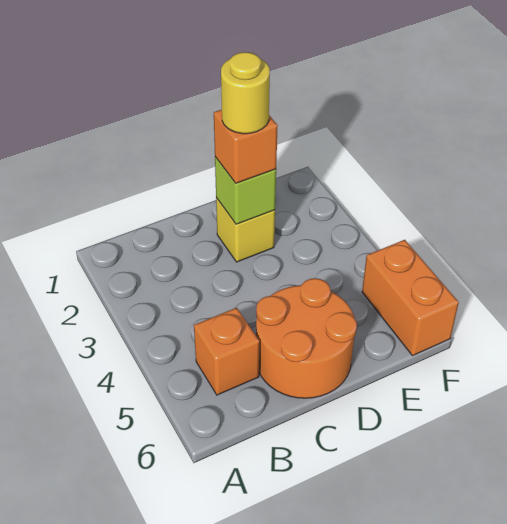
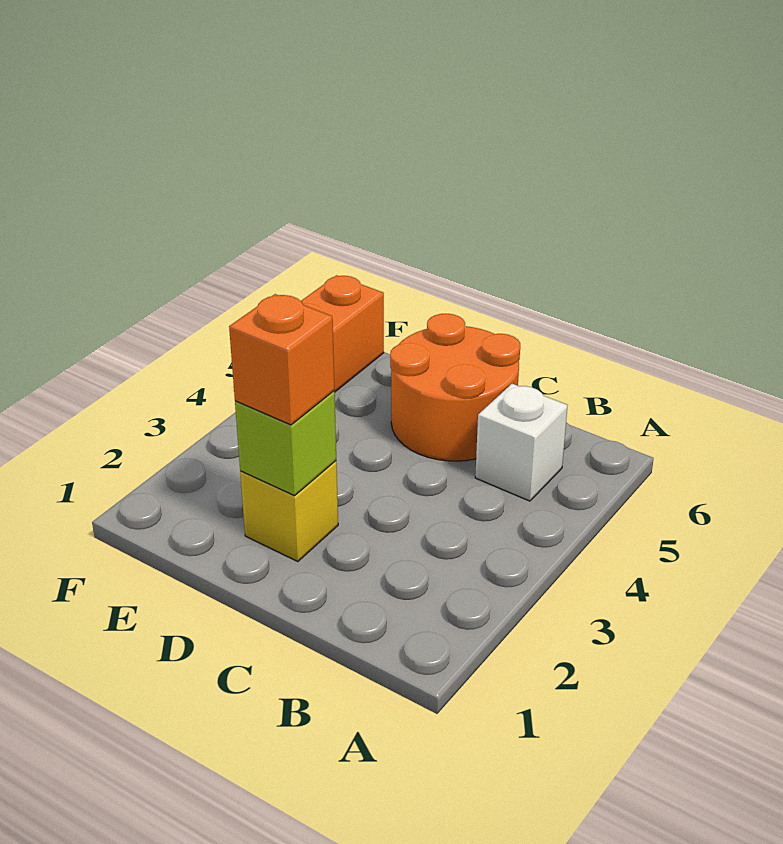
orange brick B5 level 1 -> white brick B5 level 1
yellow round brick D2 level 4 -> none

